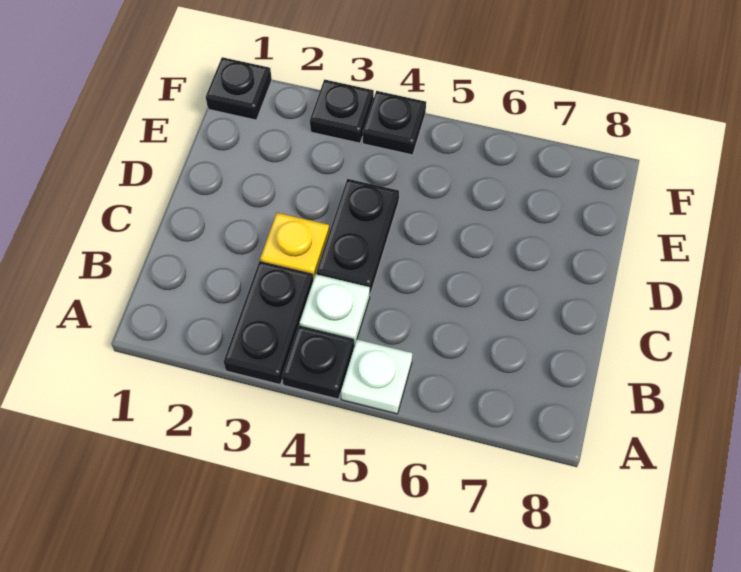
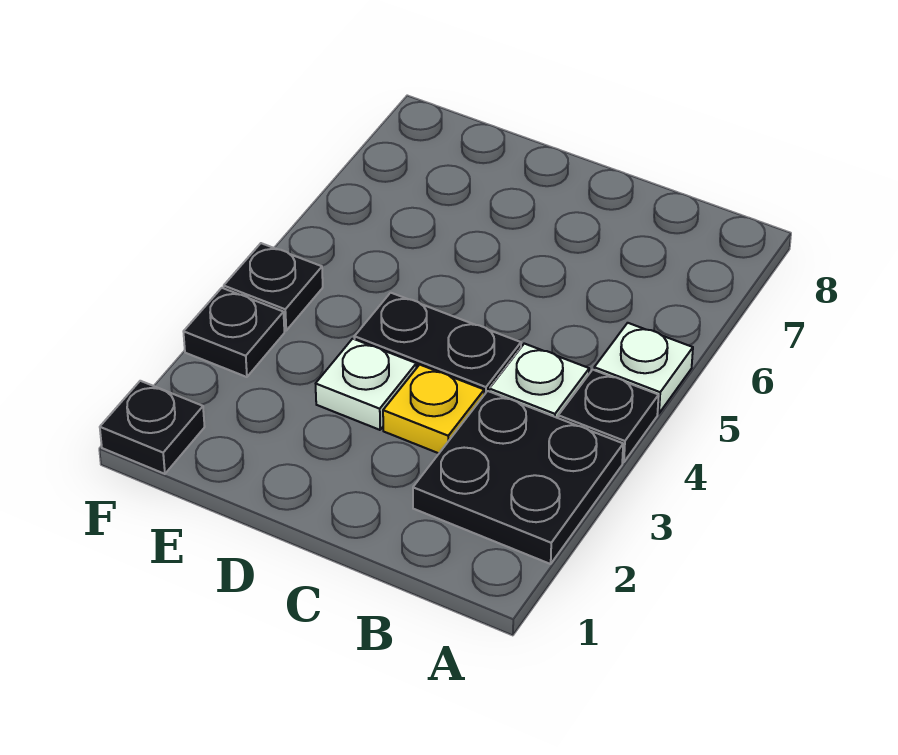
black plate A3:B3 level 1 -> black plate A2:B3 level 1
none -> white plate D3 level 1

